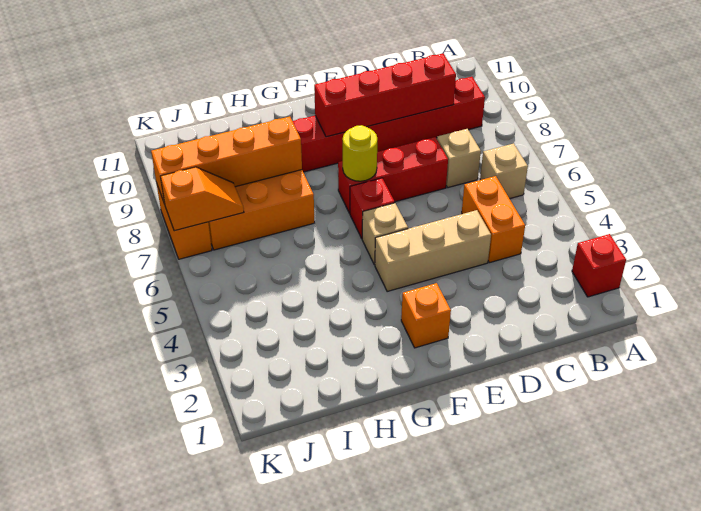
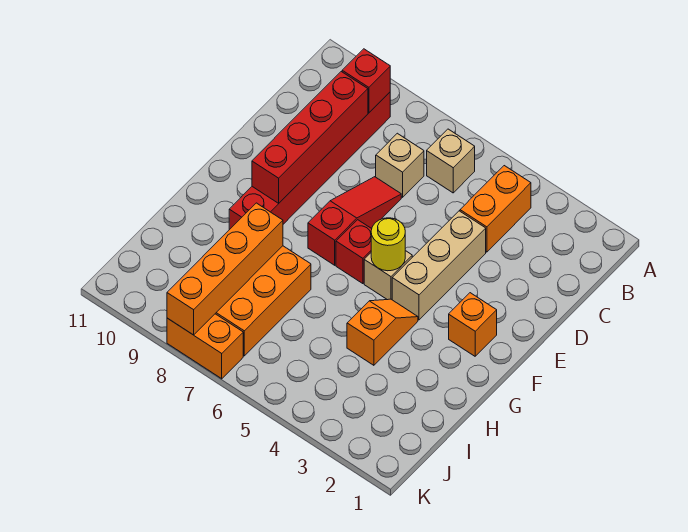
red brick A2 level 1 -> red brick B9 level 2
orange brick C4:C5 level 1 -> orange brick B4:C4 level 1
red brick D7:F7 level 1 -> red slope D7:F7 level 1 top F
yellow round brick F7 level 2 -> yellow round brick F5 level 2
orange slope J7:K7 level 2 top K -> orange slope G4:H4 level 1 top H

